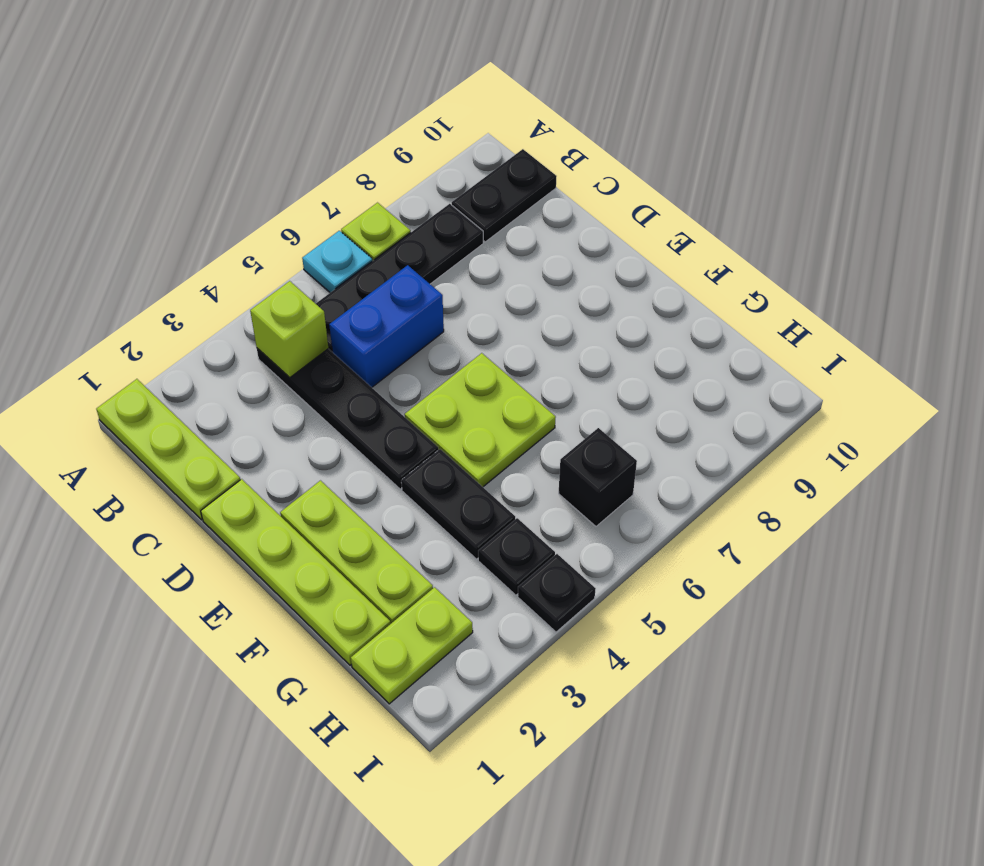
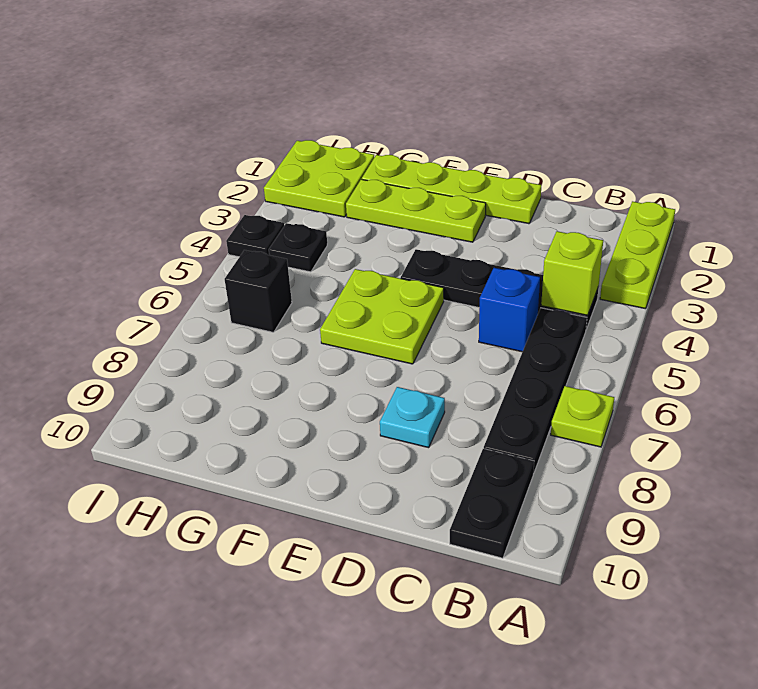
lime plate A1:C1 level 1 -> lime plate A1:A3 level 1
cyan plate A6 level 1 -> cyan plate D8 level 1
blue brick C5:C6 level 1 -> blue brick C5 level 1
black plate F4:G4 level 1 -> none
lime plate H1:H2 level 1 -> lime plate H1:I2 level 1

